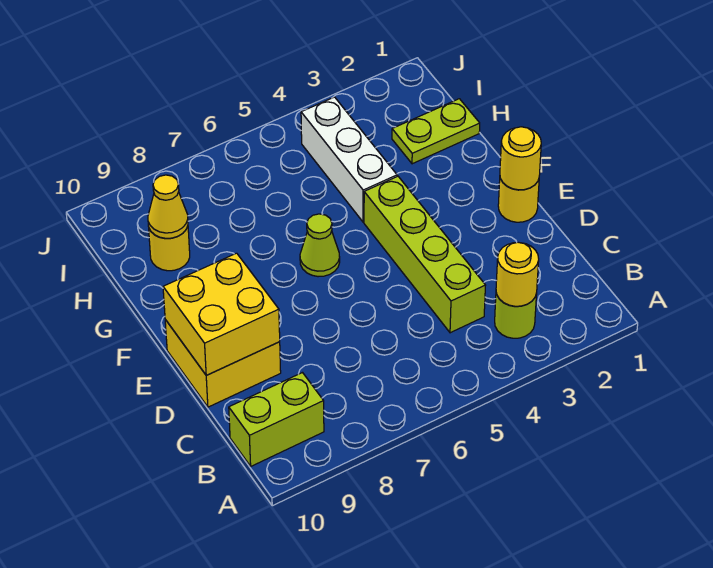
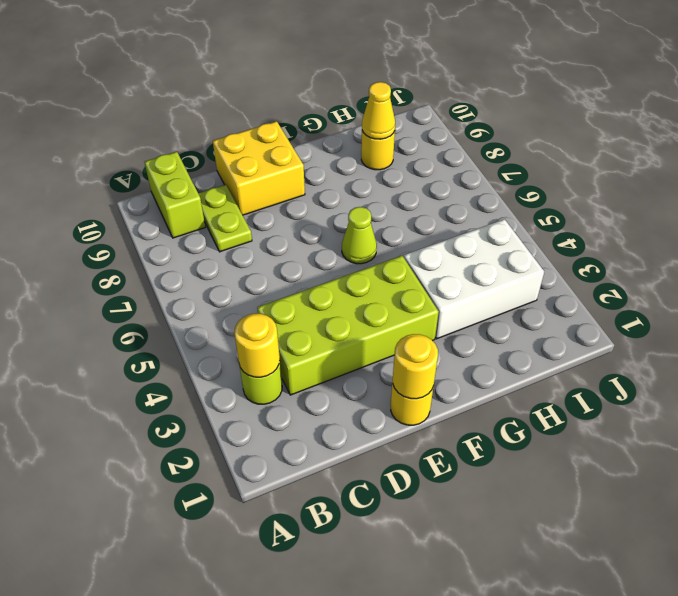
lime brick C4:F4 level 1 -> lime brick C3:F4 level 1
yellow brick D9:E10 level 2 -> none
white brick G4:I4 level 1 -> white brick G3:I4 level 1
lime plate H1:H2 level 1 -> lime plate C8:C9 level 1

